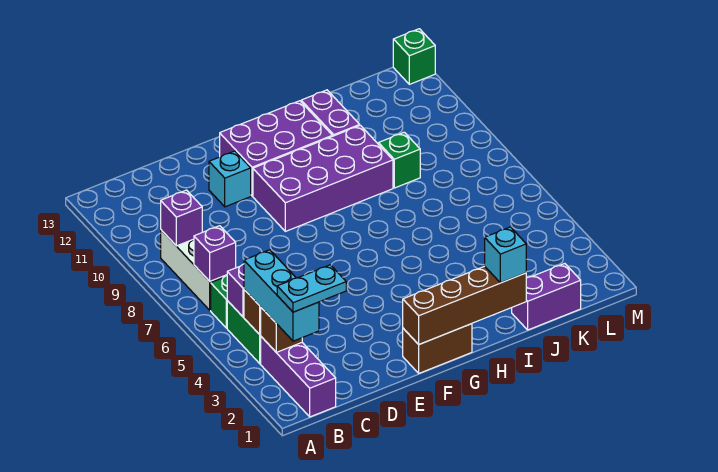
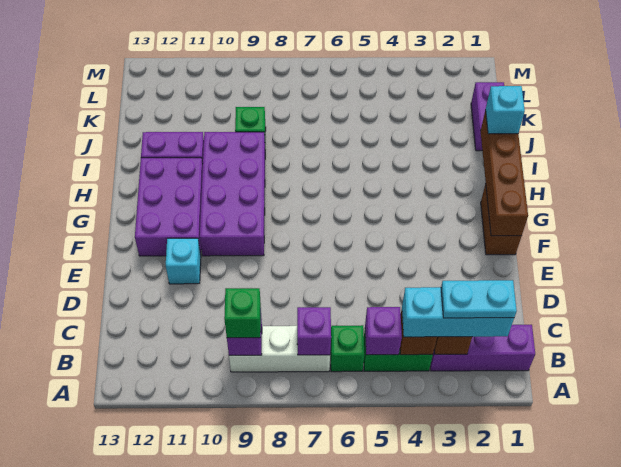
cyan plate B2:C2 level 4 -> cyan plate B2:B3 level 4
green brick M13 level 1 -> green brick B9 level 3

